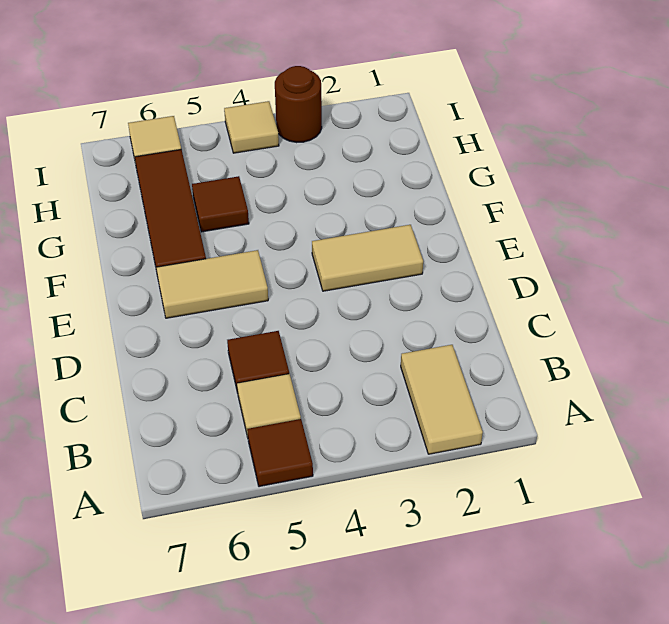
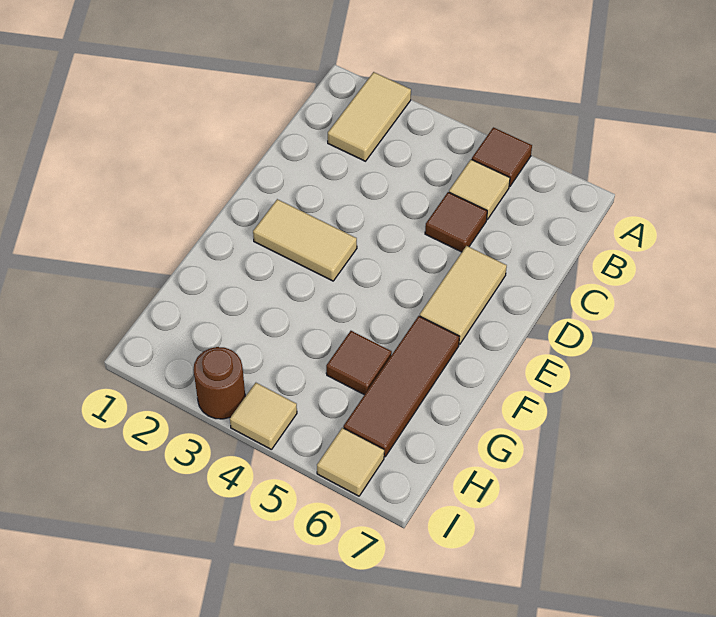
tan tile E5:E6 level 1 -> tan tile D6:E6 level 1

